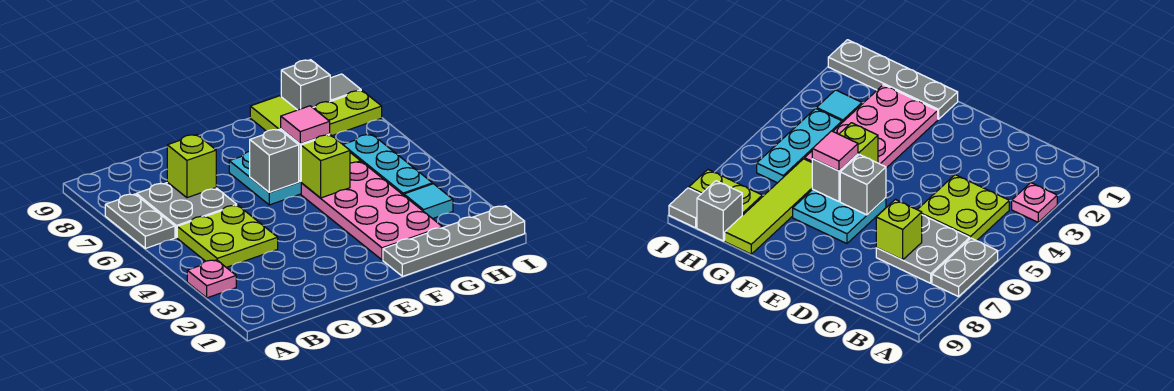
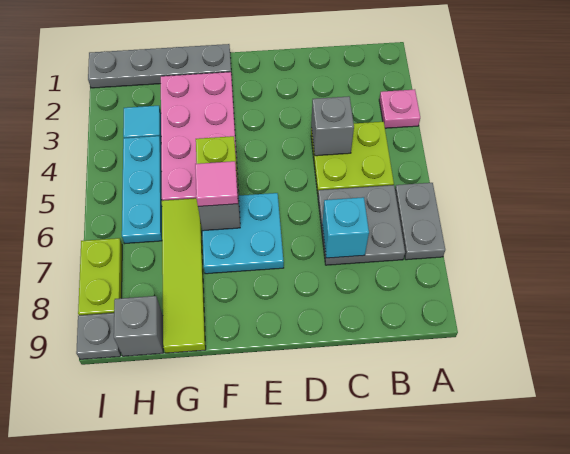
lime brick C7 level 2 -> cyan brick C7 level 2
grey brick E6 level 2 -> grey brick C4 level 2
lime plate H8:I8 level 1 -> lime plate I7:I8 level 1
grey tile I9 level 1 -> grey plate I9 level 1

